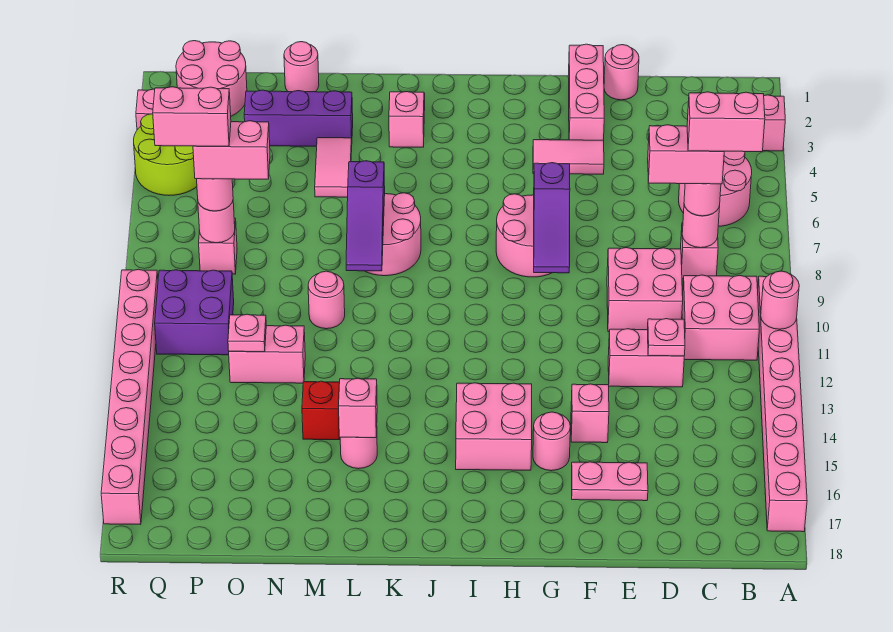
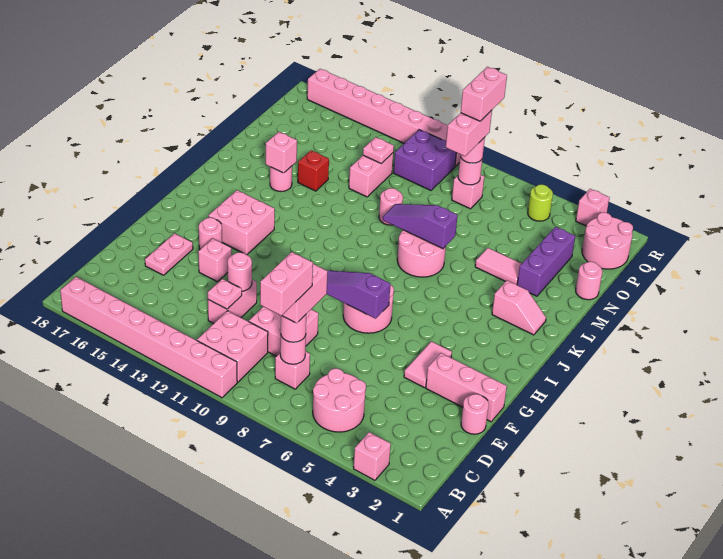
pink round brick A11 level 2 -> pink round brick E12 level 2
lime round brick Q4:R5 level 1 -> lime round brick Q5 level 1

